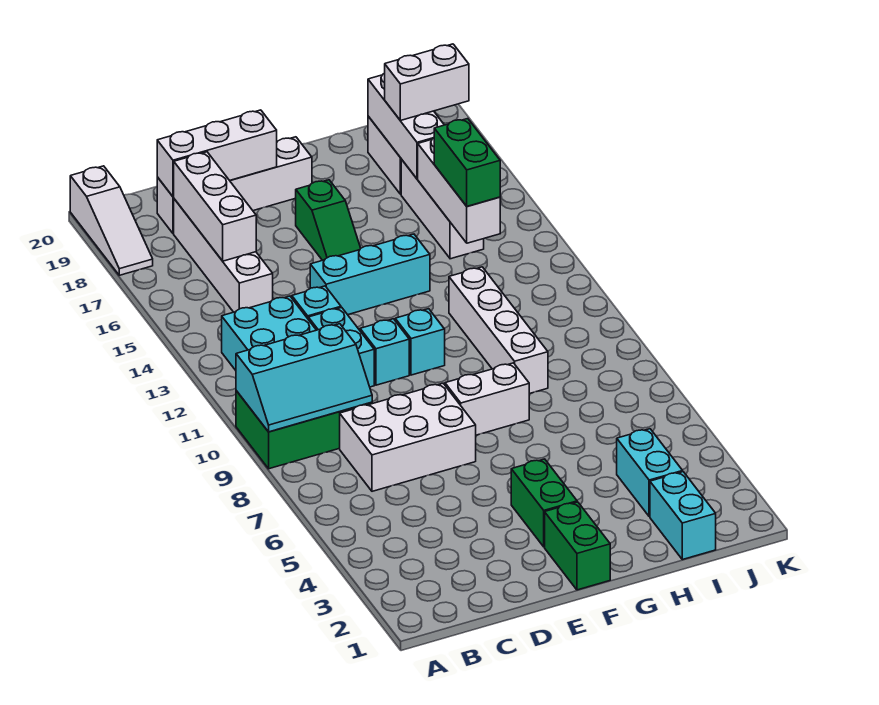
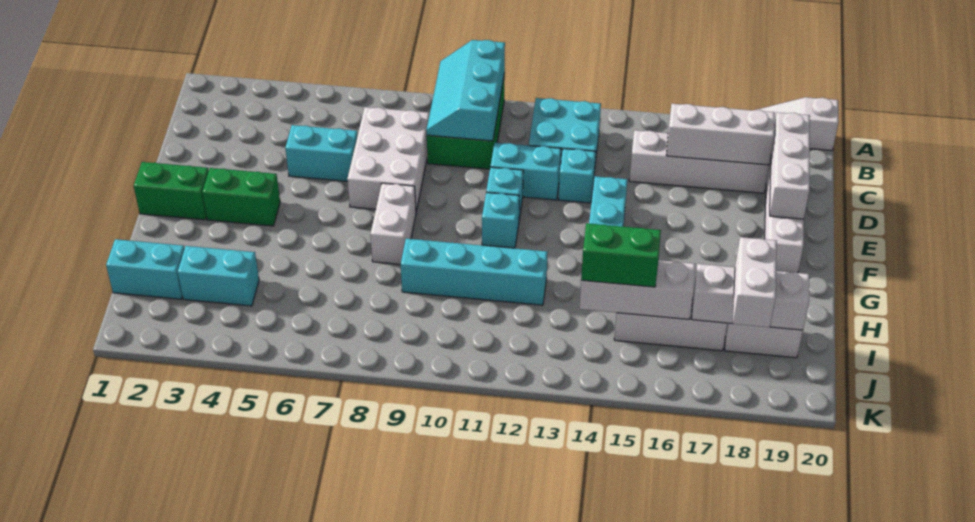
none -> cyan brick D5:D6 level 1
green slope F16:F17 level 1 top 17 -> none
white brick H9:H12 level 1 -> cyan brick H9:H12 level 1

